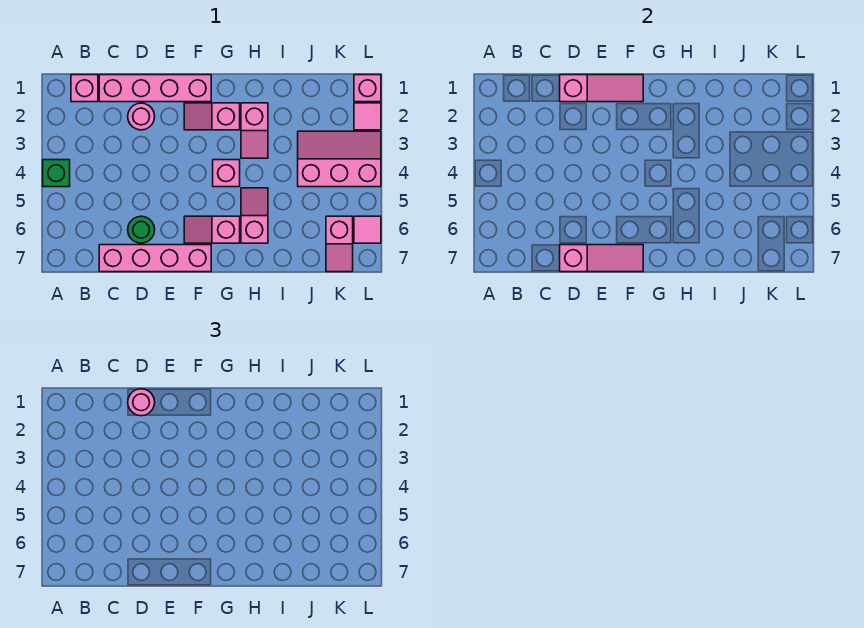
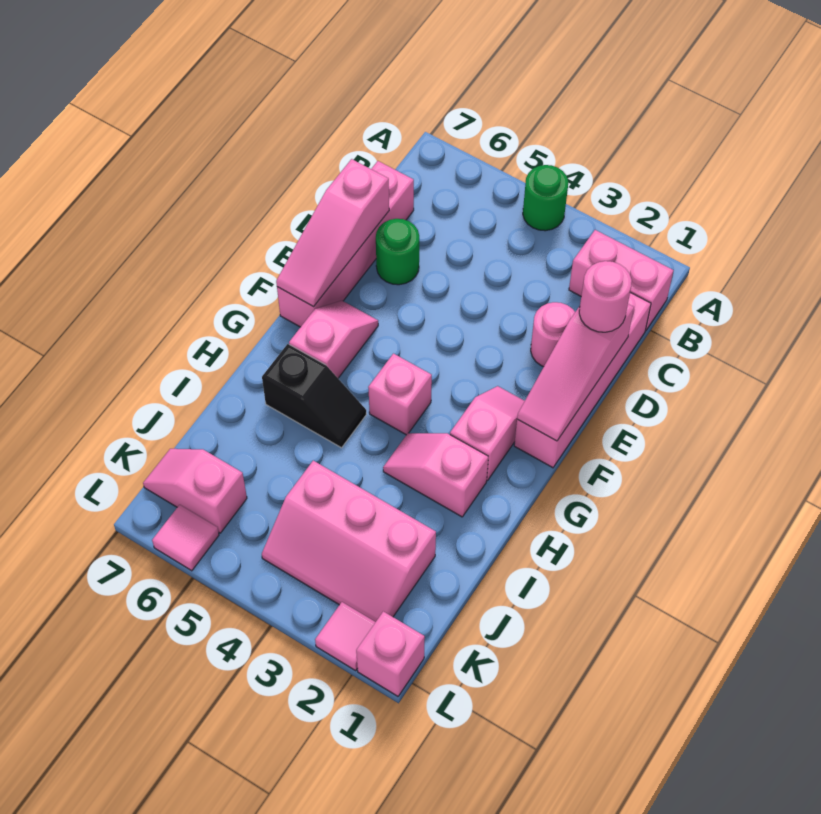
green brick A4 level 1 -> green round brick A4 level 1
pink brick B1 level 1 -> pink brick B1:B2 level 1
pink slope H5:H6 level 1 top 6 -> black slope H5:H6 level 1 top 6
pink slope J3:L4 level 1 top 4 -> pink slope J2:K4 level 1 top J

